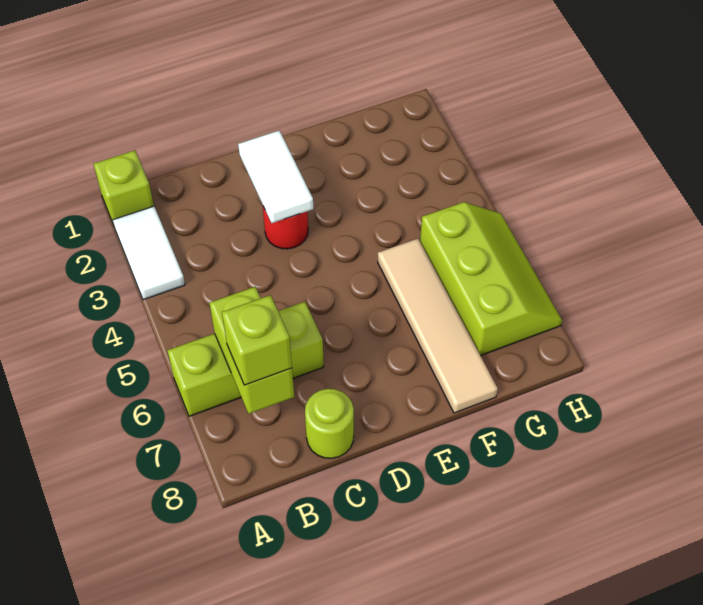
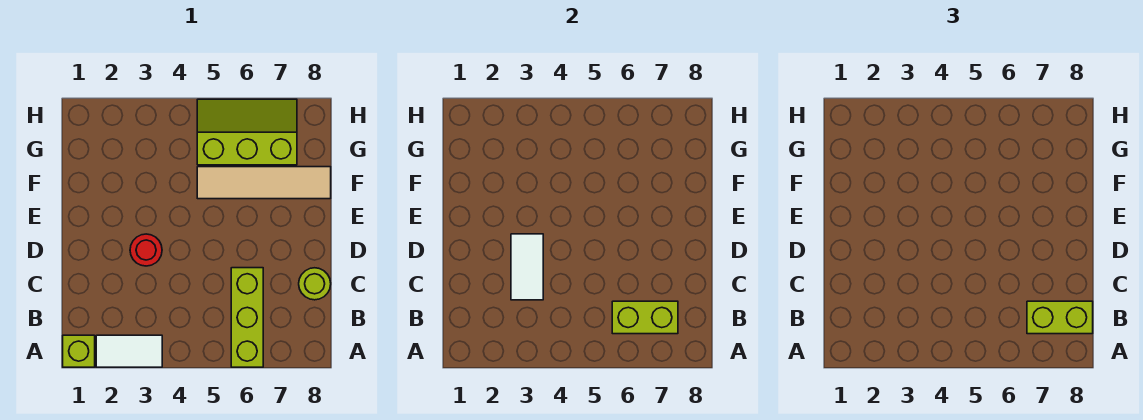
lime brick B7 level 3 -> lime brick B7:B8 level 3
white tile D2:D3 level 2 -> white tile C3:D3 level 2

